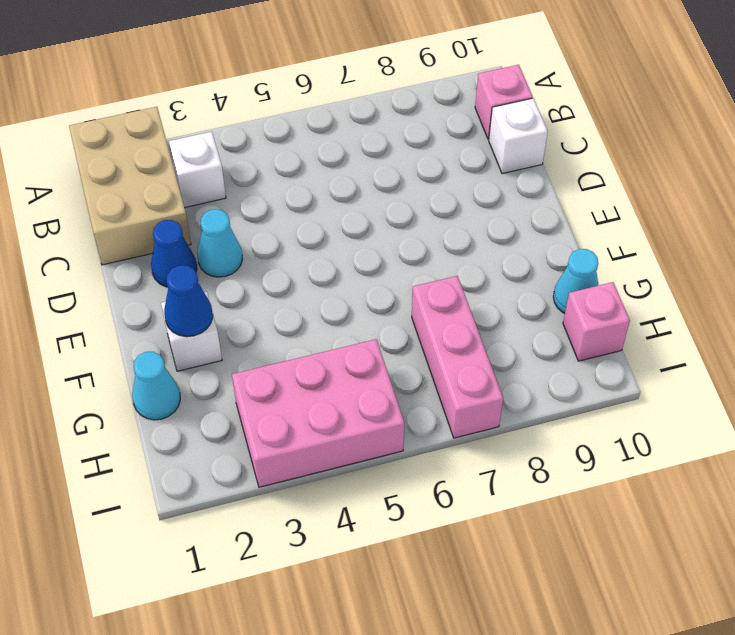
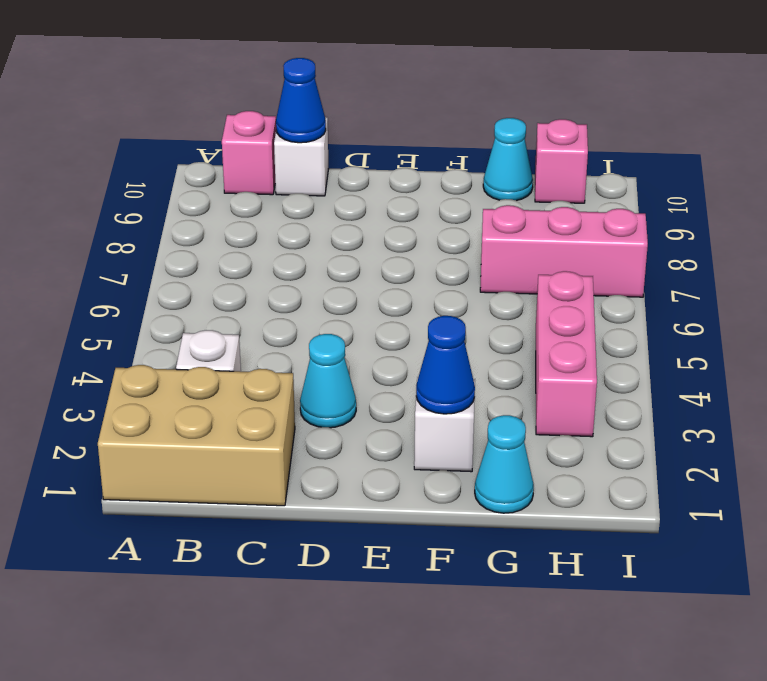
blue cone D2 level 1 -> blue cone C10 level 2
pink brick H3:I5 level 1 -> pink brick H3:H5 level 1

